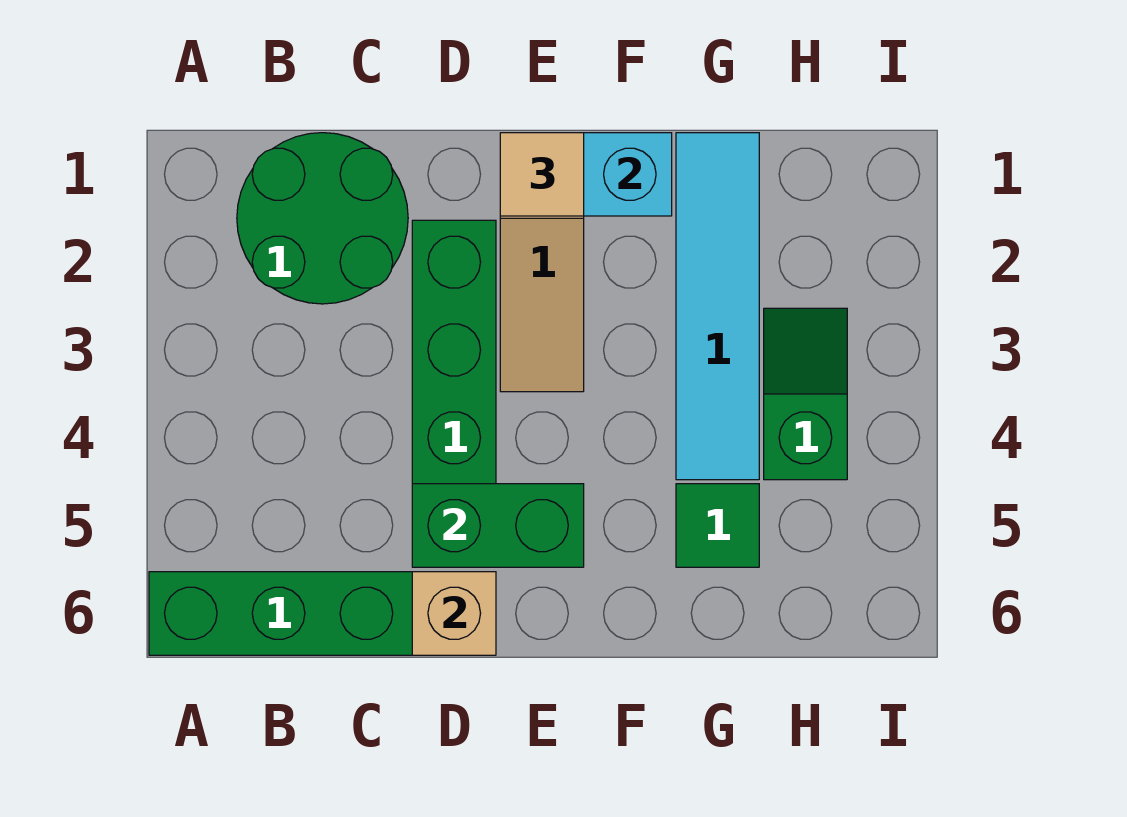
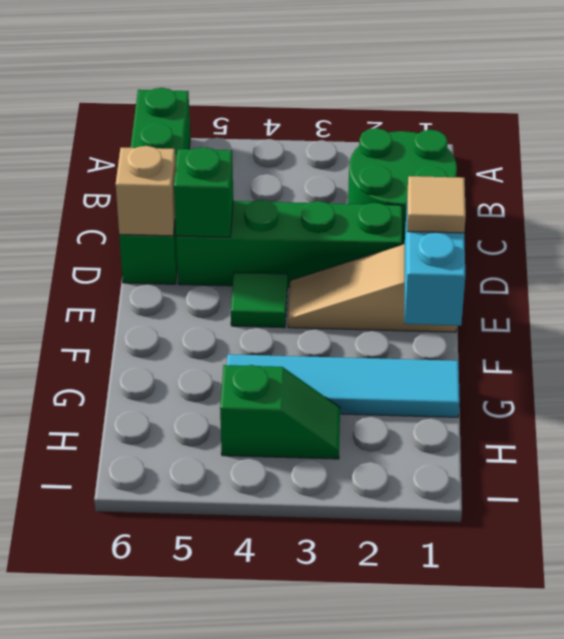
green brick D5:E5 level 2 -> green brick D5 level 2
green tile G5 level 1 -> green tile E4 level 1

